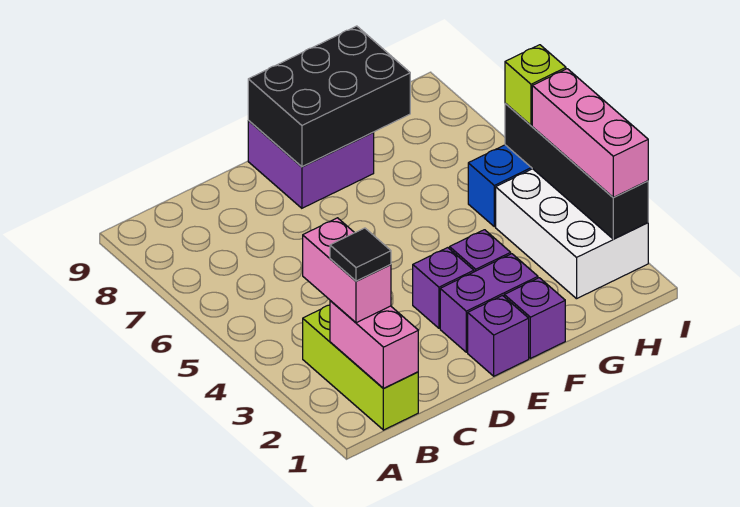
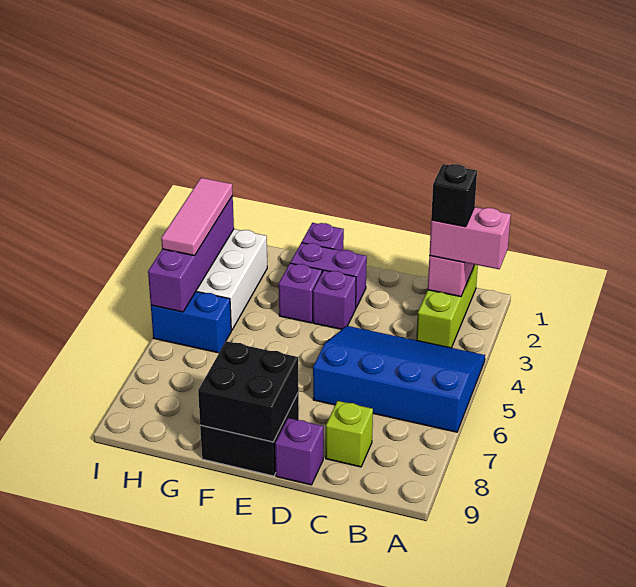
none -> blue slope A4:D6 level 1 top 6
pink brick B2:B3 level 3 -> pink brick A2:B2 level 3
black tile B2 level 4 -> black brick B2 level 4
purple brick E1 level 1 -> purple brick D9 level 1
purple brick E8:F9 level 1 -> black brick E8:F9 level 1
black brick E8:G9 level 2 -> black brick E8:F9 level 2
black brick I2:I5 level 2 -> purple brick I2:I5 level 2
pink brick I2:I4 level 3 -> pink tile I2:I4 level 3
lime brick I5 level 3 -> lime brick C8 level 1

